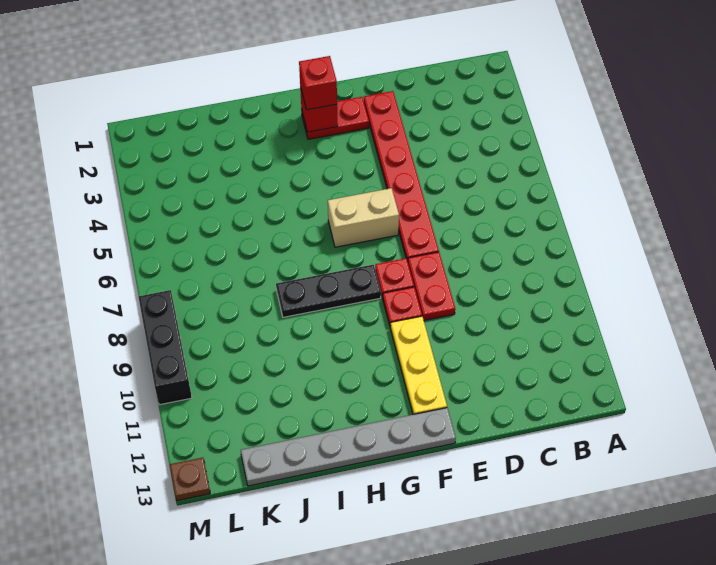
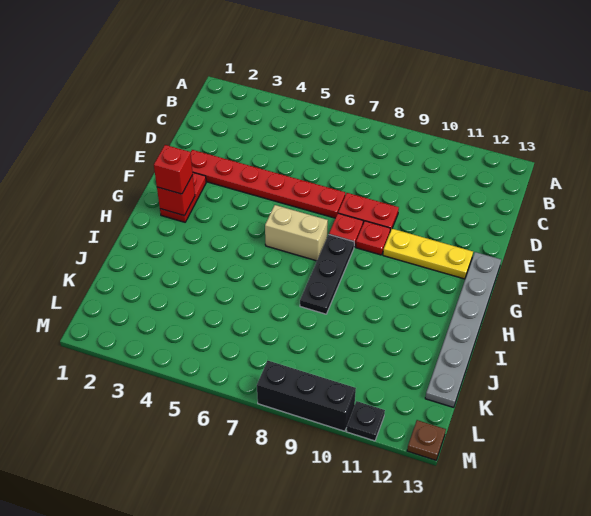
tan brick F6:G6 level 1 -> tan brick G6:G7 level 1
none -> black plate M11 level 1

